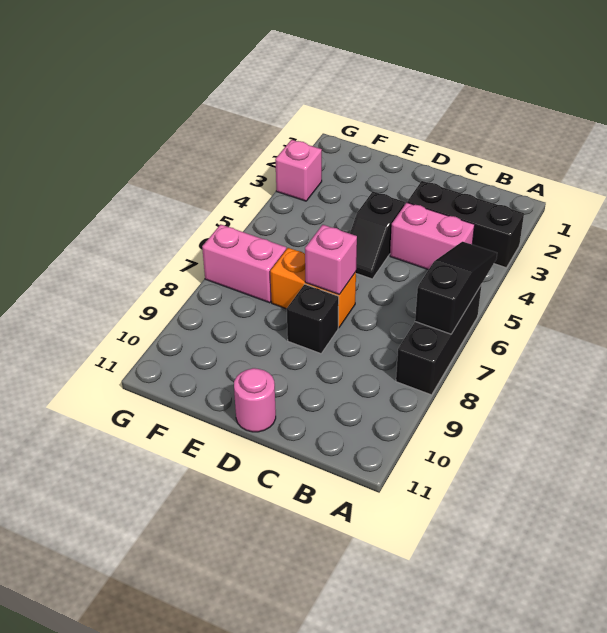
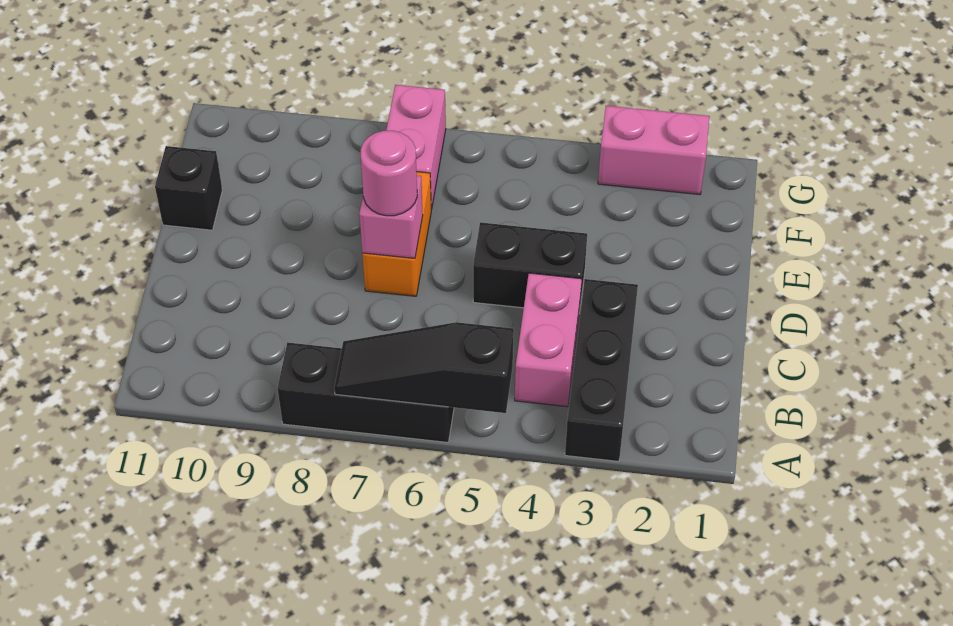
black slope A5:A7 level 2 top 7 -> black slope A5:A7 level 2 top 5
black slope D4:D5 level 1 top 4 -> black brick D4:D5 level 1
black brick D8 level 1 -> black brick E11 level 1
pink round brick D11 level 1 -> pink round brick D7 level 3
pink brick G3 level 1 -> pink brick G2:G3 level 1

